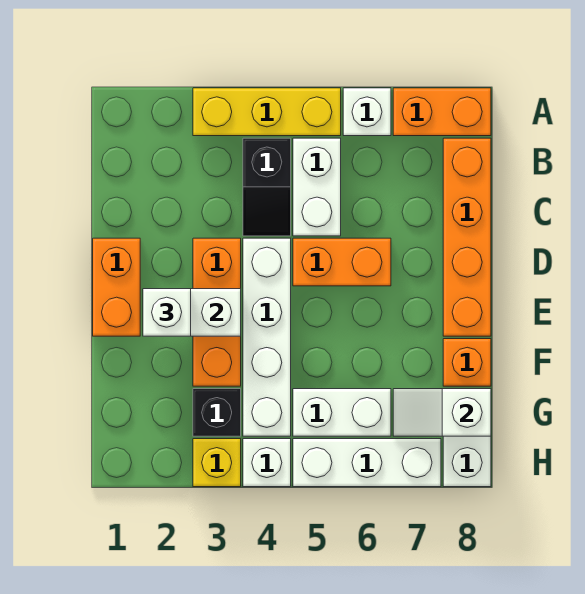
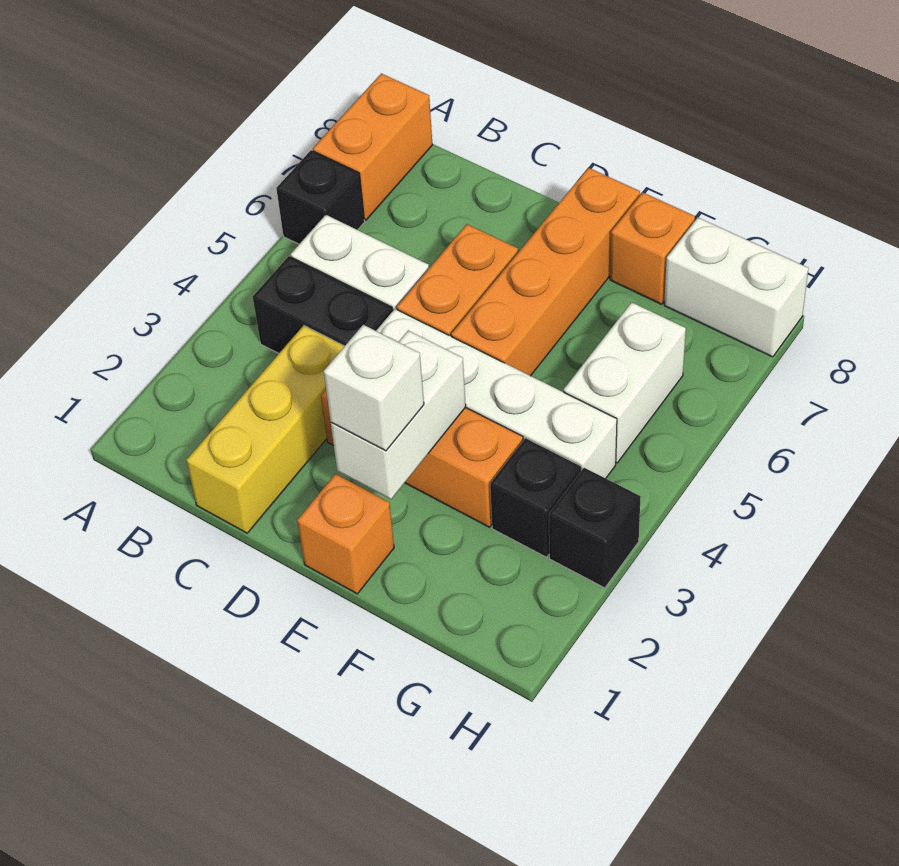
yellow brick A3:A5 level 1 -> yellow brick C1:C3 level 1
white brick A6 level 1 -> black brick A6 level 1
black slope B4:C4 level 1 top B -> black brick B4:C4 level 1
orange brick B8:E8 level 1 -> orange brick E5:E8 level 1
orange brick D1:E1 level 1 -> orange brick E1 level 1
white slope G7:G8 level 2 top 8 -> none
yellow brick H3 level 1 -> black brick H3 level 1
white brick H4 level 1 -> none
white brick H5:H7 level 1 -> none

